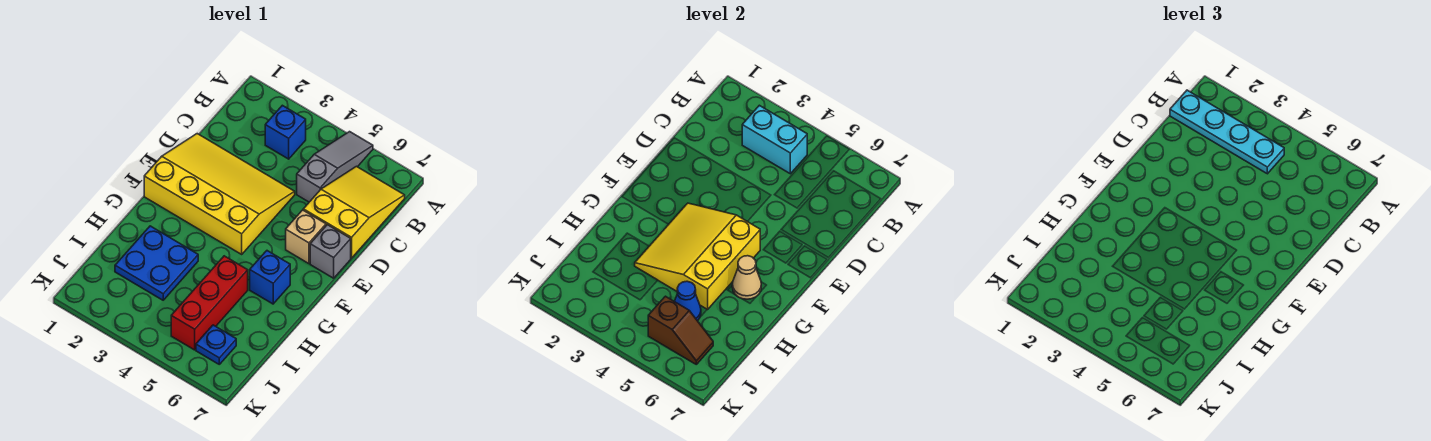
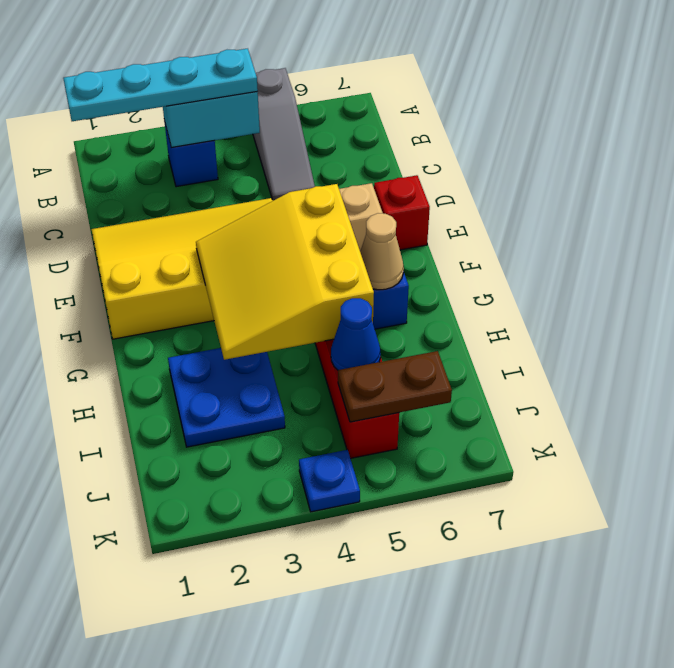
grey slope A5:C5 level 1 top C -> grey slope A5:C5 level 1 top A
yellow slope B6:D7 level 1 top D -> none
grey brick E7 level 1 -> red brick E7 level 1
brown slope J5:J6 level 2 top 5 -> brown plate J5:J6 level 2
blue plate J6 level 1 -> blue plate K4 level 1

